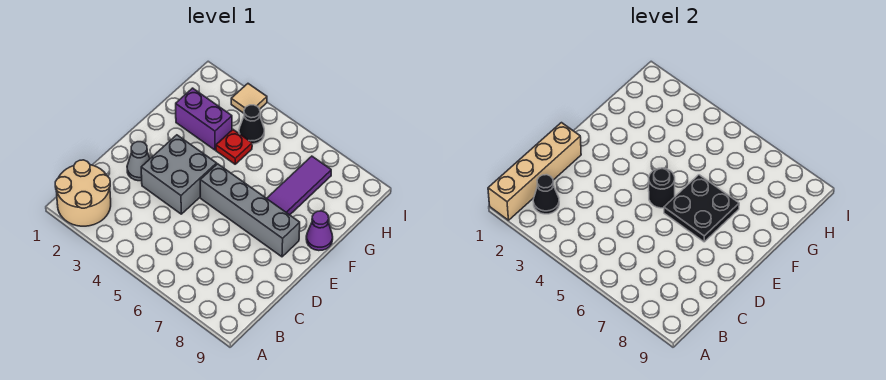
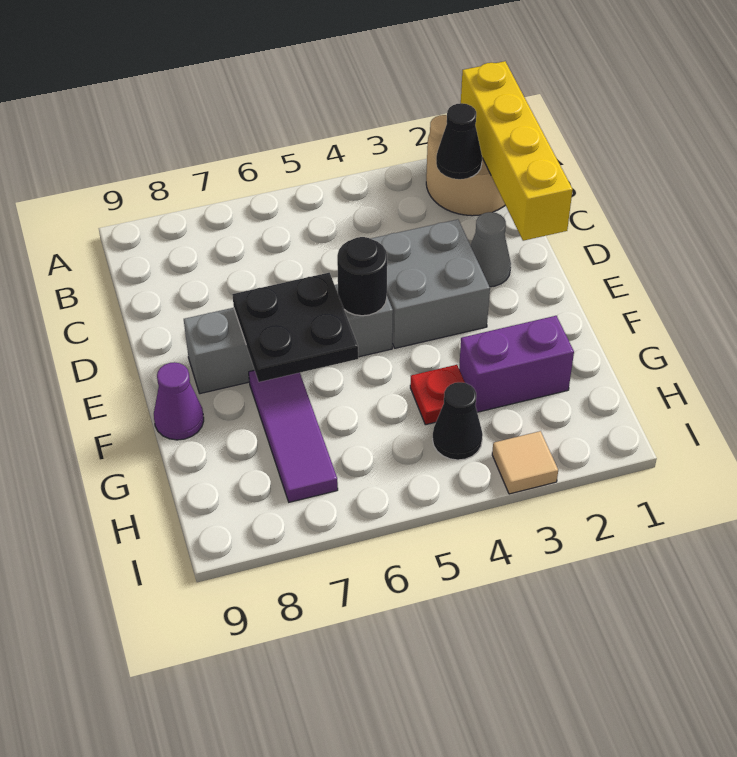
tan brick A1:D1 level 2 -> yellow brick A1:D1 level 2

